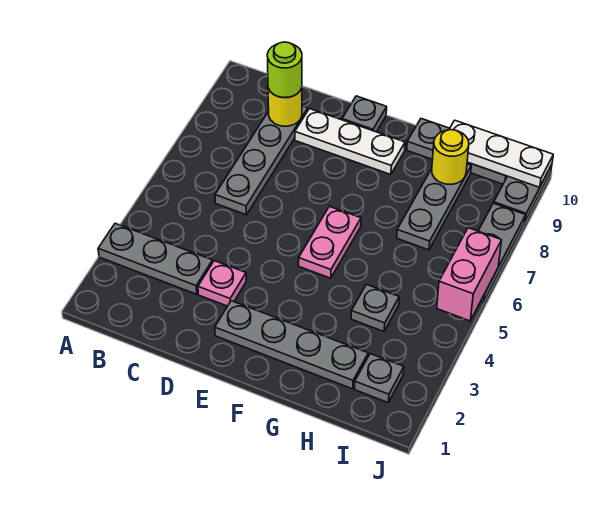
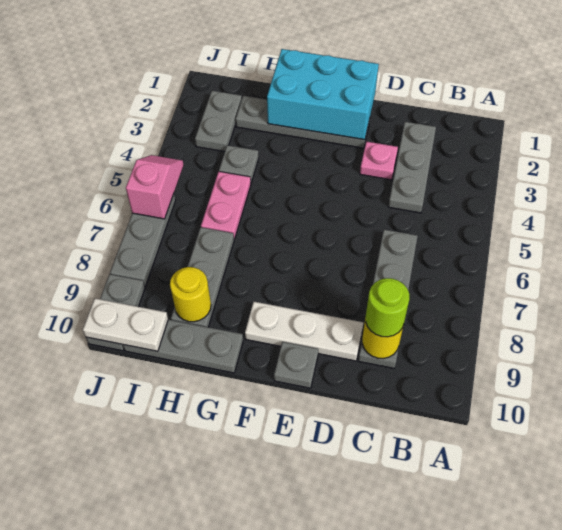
grey plate A3:C3 level 1 -> grey plate C2:C4 level 1
none -> cyan brick E1:G2 level 2
pink plate F5:F6 level 1 -> pink plate H5:H6 level 1
white plate H10:J10 level 2 -> white plate I10:J10 level 2
grey plate I2 level 1 -> grey plate I2:I3 level 1
pink brick J5:J6 level 2 -> pink slope J5:J6 level 2 top 6

